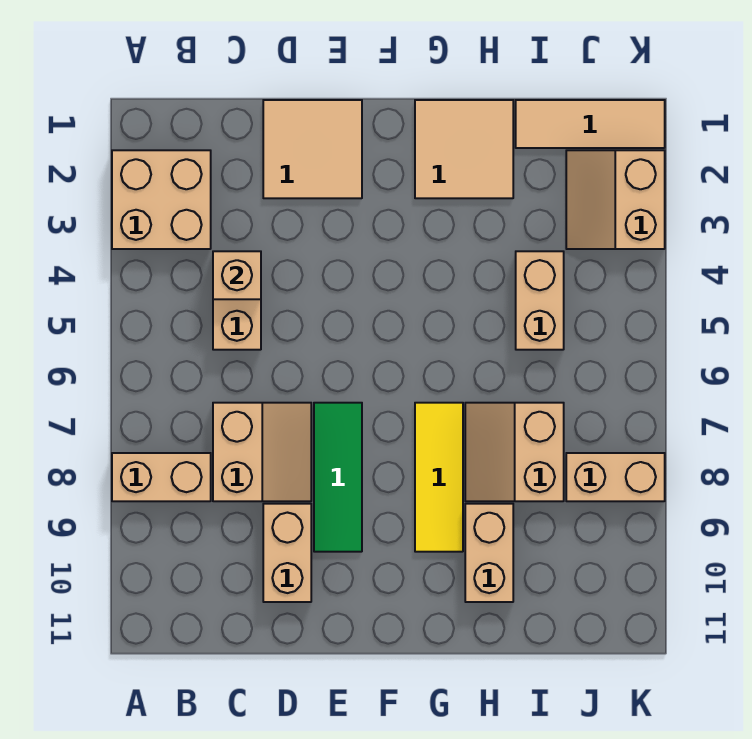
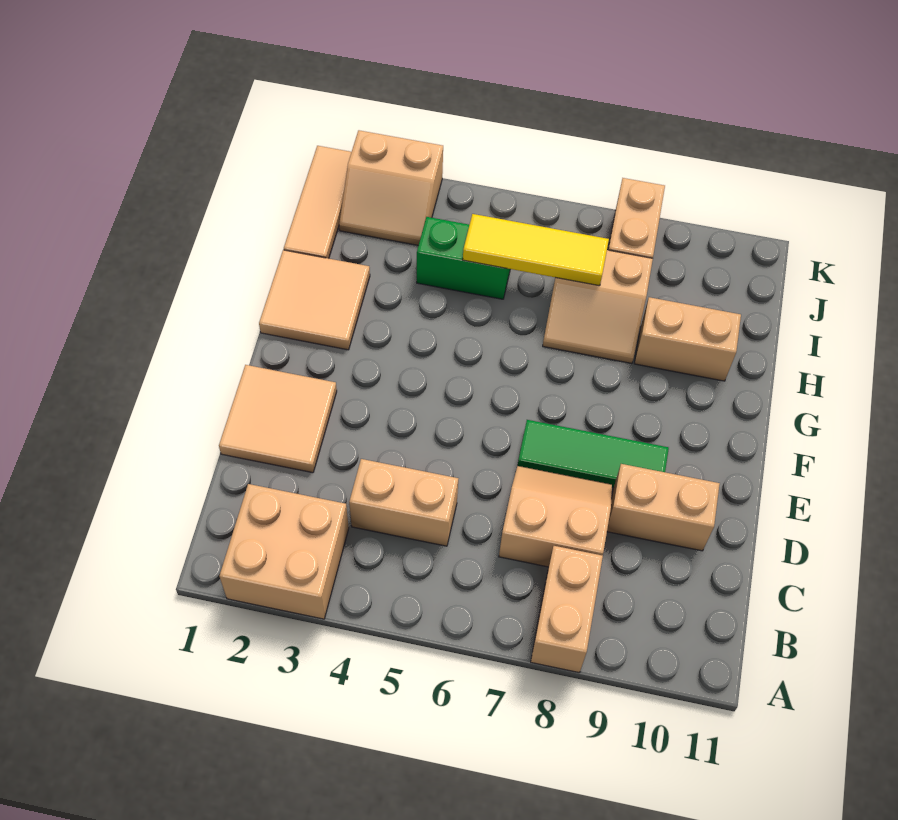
tan brick C4 level 2 -> none
yellow tile G7:G9 level 1 -> yellow tile I5:I7 level 2
tan brick I4:I5 level 1 -> green brick I4:I5 level 1

